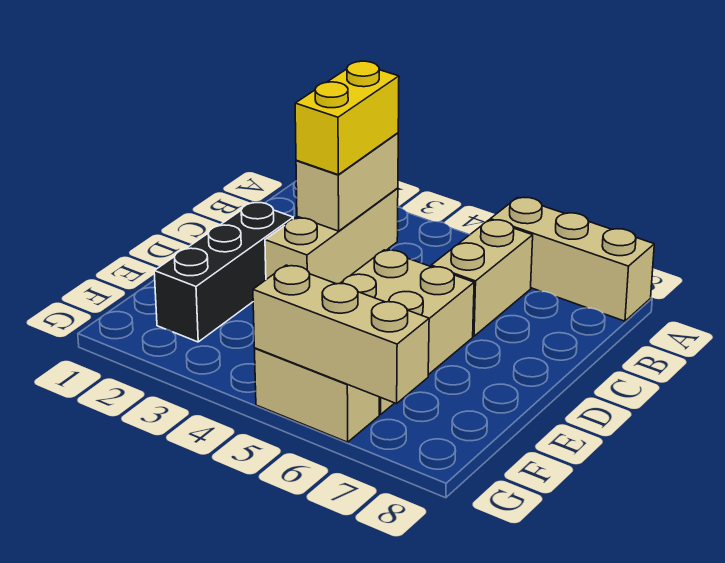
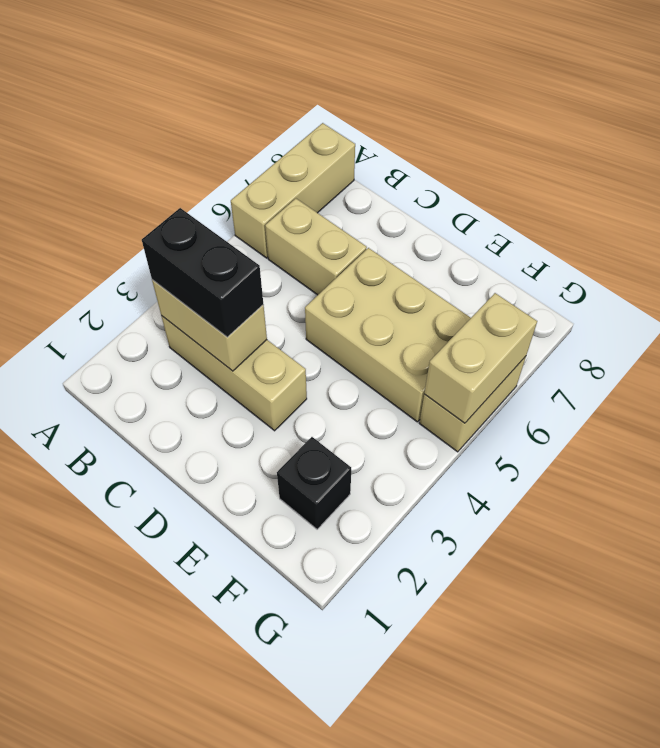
yellow brick B3:C3 level 3 -> black brick B3:C3 level 3
black brick D2:F2 level 1 -> black brick F2 level 1
tan brick G5:G7 level 2 -> tan brick G5:G6 level 2

